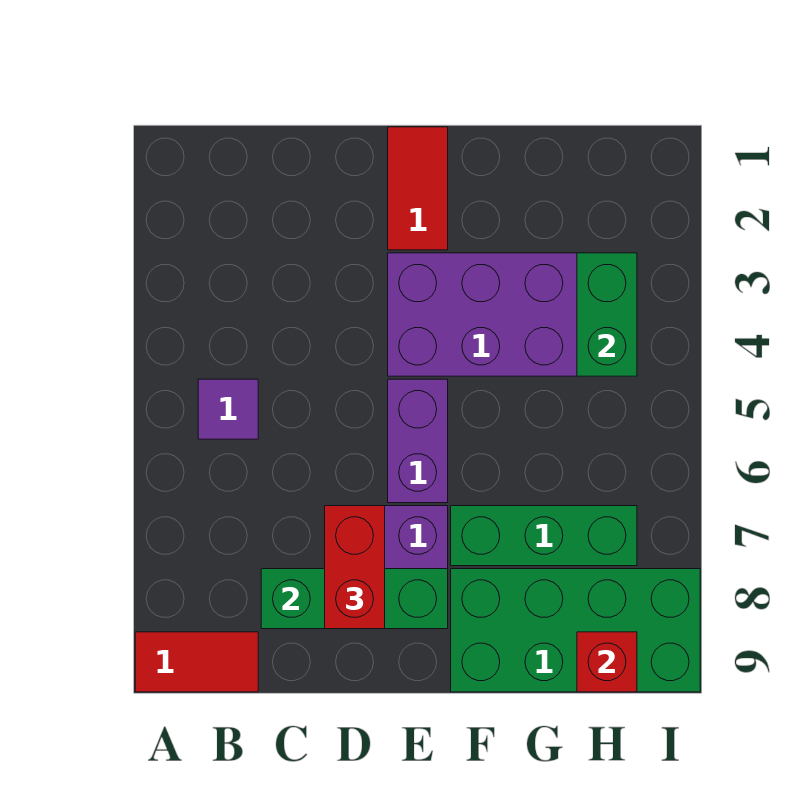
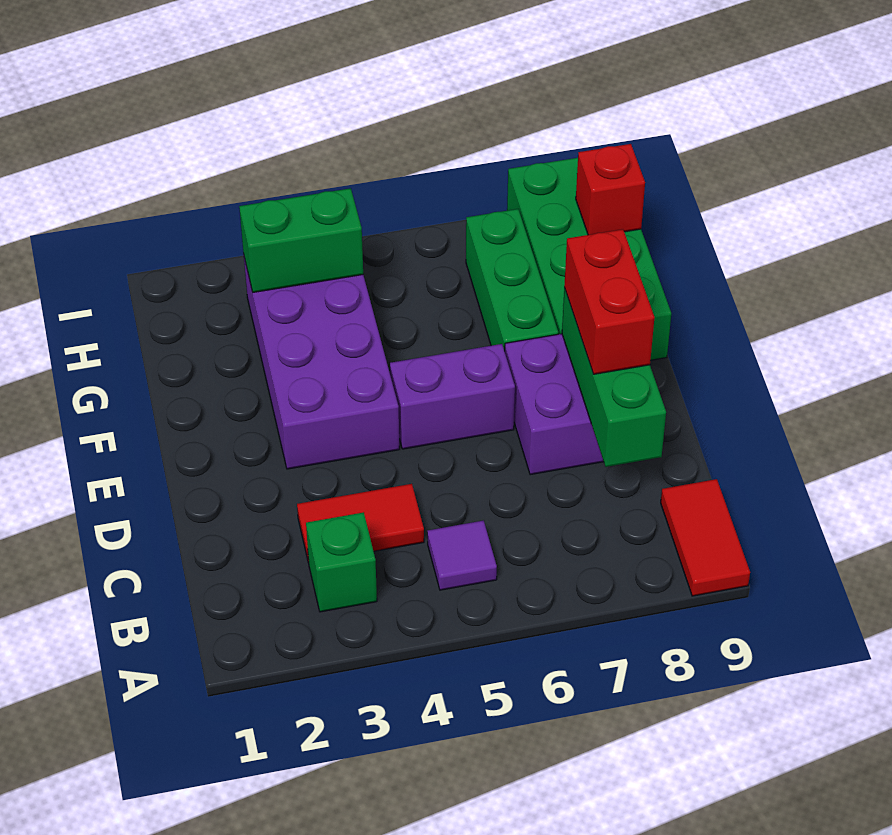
none -> green brick B3 level 1
red brick D7:D8 level 3 -> red brick D8:E8 level 3
red tile E1:E2 level 1 -> red tile C3:C4 level 1

